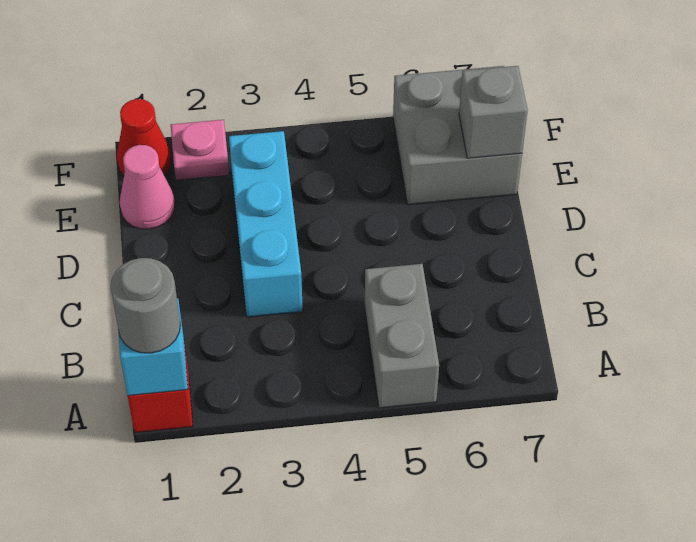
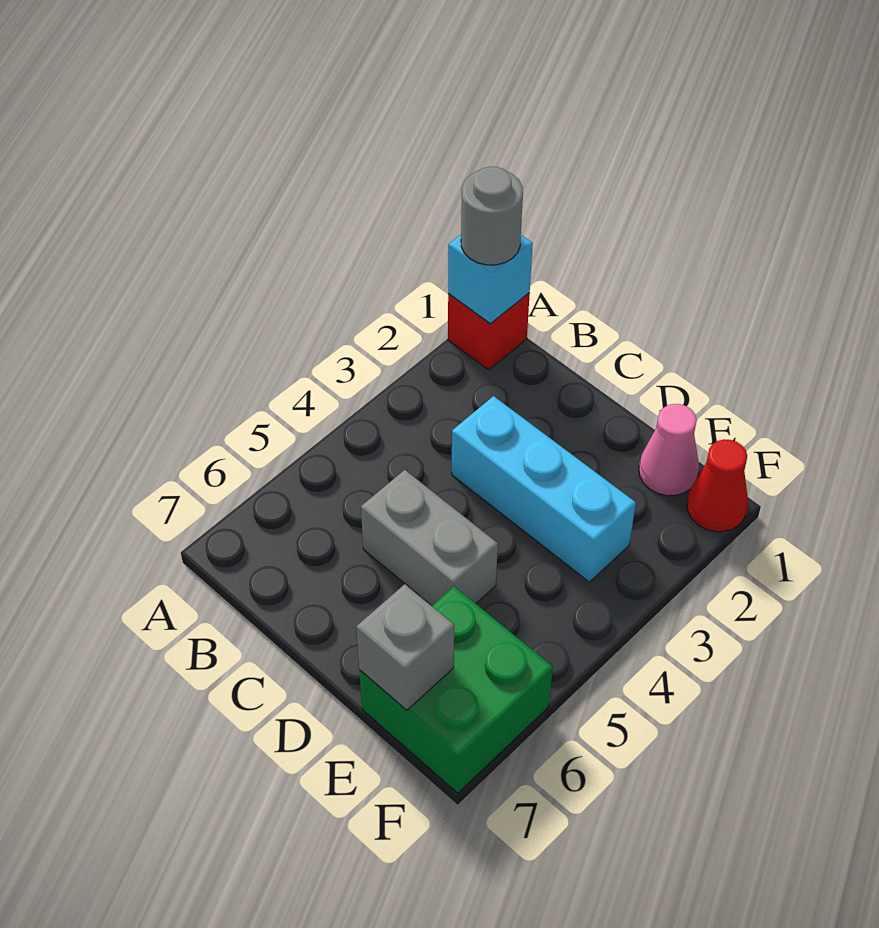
grey brick A5:B5 level 1 -> grey brick C5:D5 level 1
grey brick E6:F7 level 1 -> green brick E6:F7 level 1
pink plate F2 level 1 -> none

